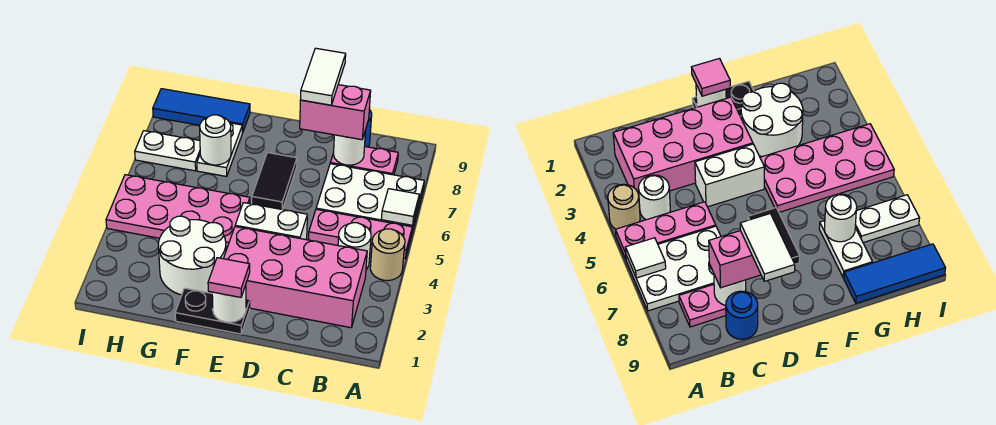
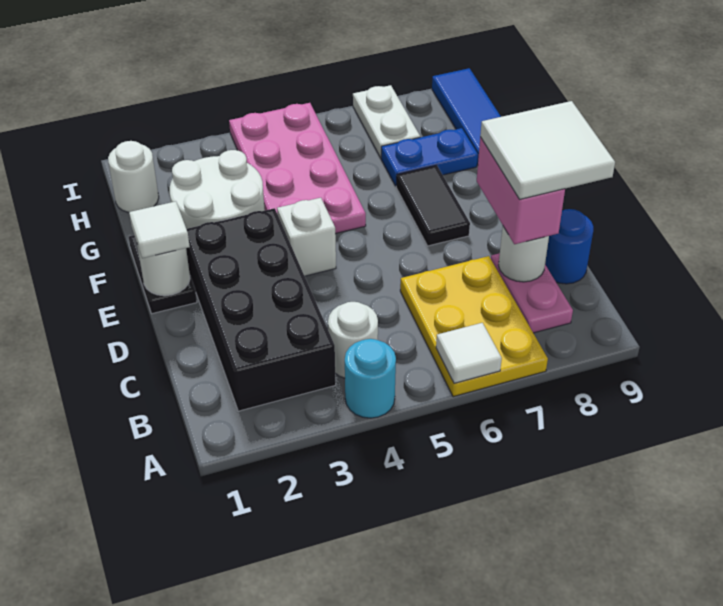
tan round brick A4 level 1 -> cyan round brick A4 level 1
pink plate A5:C5 level 1 -> none
white plate A6:C7 level 1 -> yellow plate A6:C7 level 1
pink brick B2:E3 level 1 -> black brick B2:E3 level 1
white brick D4:E4 level 1 -> white brick E4 level 1
white tile D8:D9 level 4 -> white tile C8:D9 level 4
pink tile E1 level 3 -> white tile E1 level 3
black tile E6:E7 level 1 -> black tile E7:F7 level 1
white plate G7:G8 level 1 -> blue plate G7:G8 level 1
white round brick G7 level 2 -> white round brick H1 level 1

